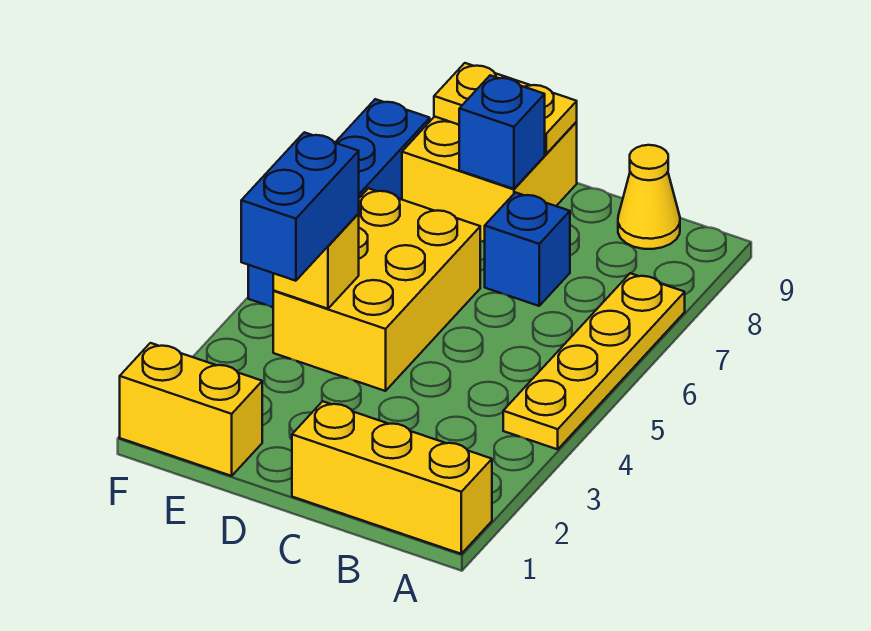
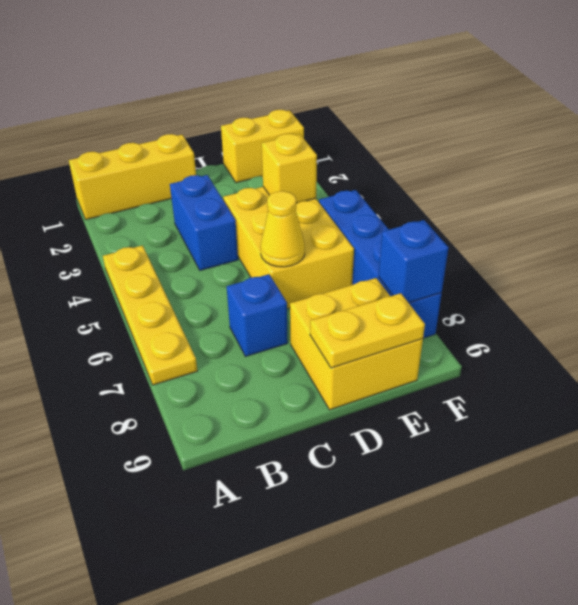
yellow cone B9 level 1 -> yellow cone D6 level 2
blue brick D8 level 2 -> blue brick F8 level 2
blue brick E3:E4 level 3 -> blue brick C3:C4 level 1

